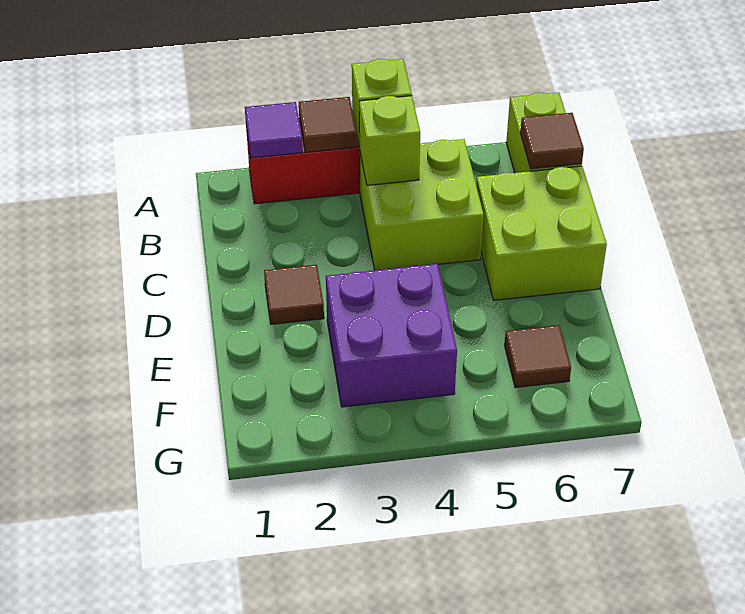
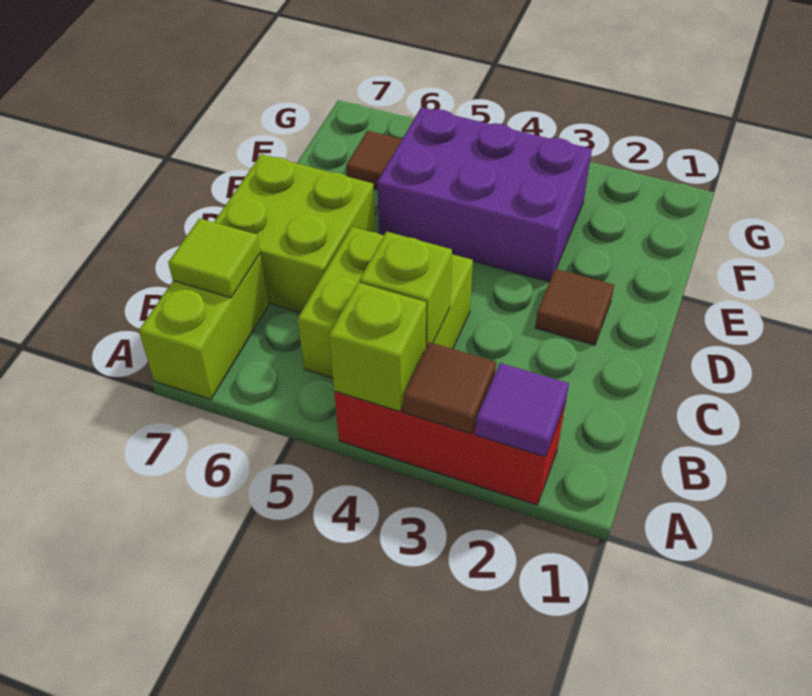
brown tile B7 level 2 -> lime tile B7 level 2
purple brick E3:F4 level 1 -> purple brick E3:F5 level 1

